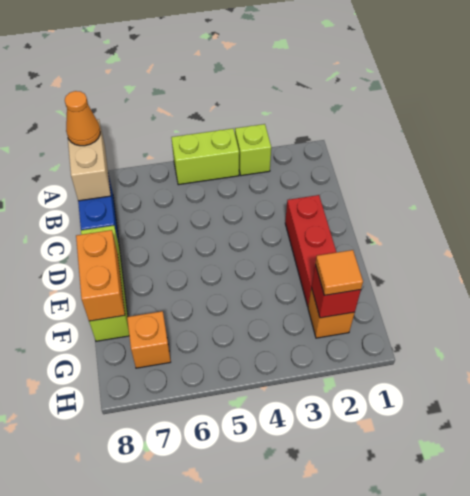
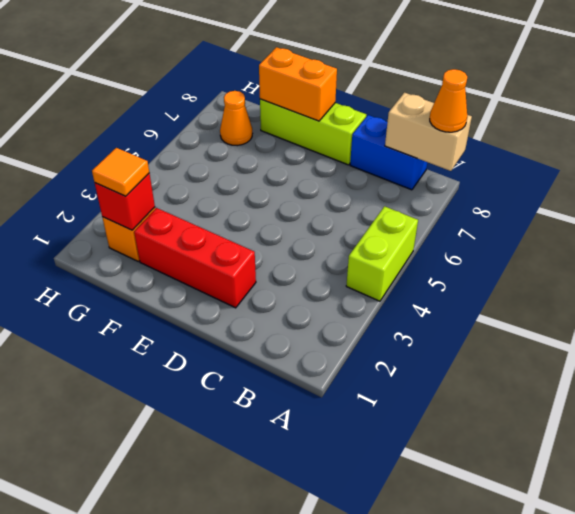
lime brick A3 level 1 -> none
orange brick G7 level 1 -> orange cone G7 level 1

